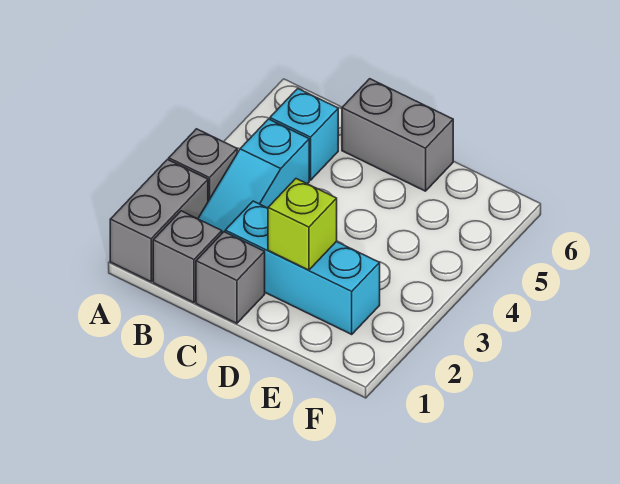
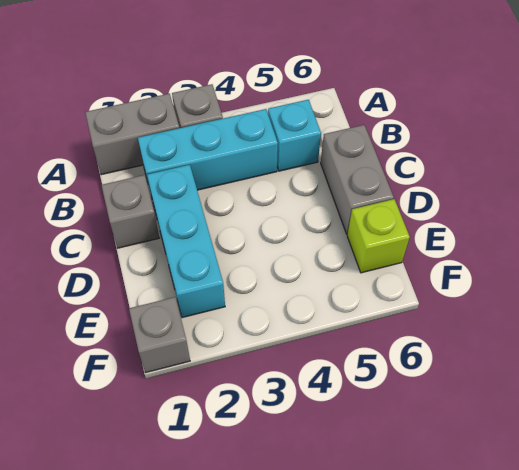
grey brick B1 level 1 -> grey brick F1 level 1
cyan slope B2:B4 level 1 top 4 -> cyan brick B2:B4 level 1
lime brick D2 level 2 -> lime brick E6 level 1

